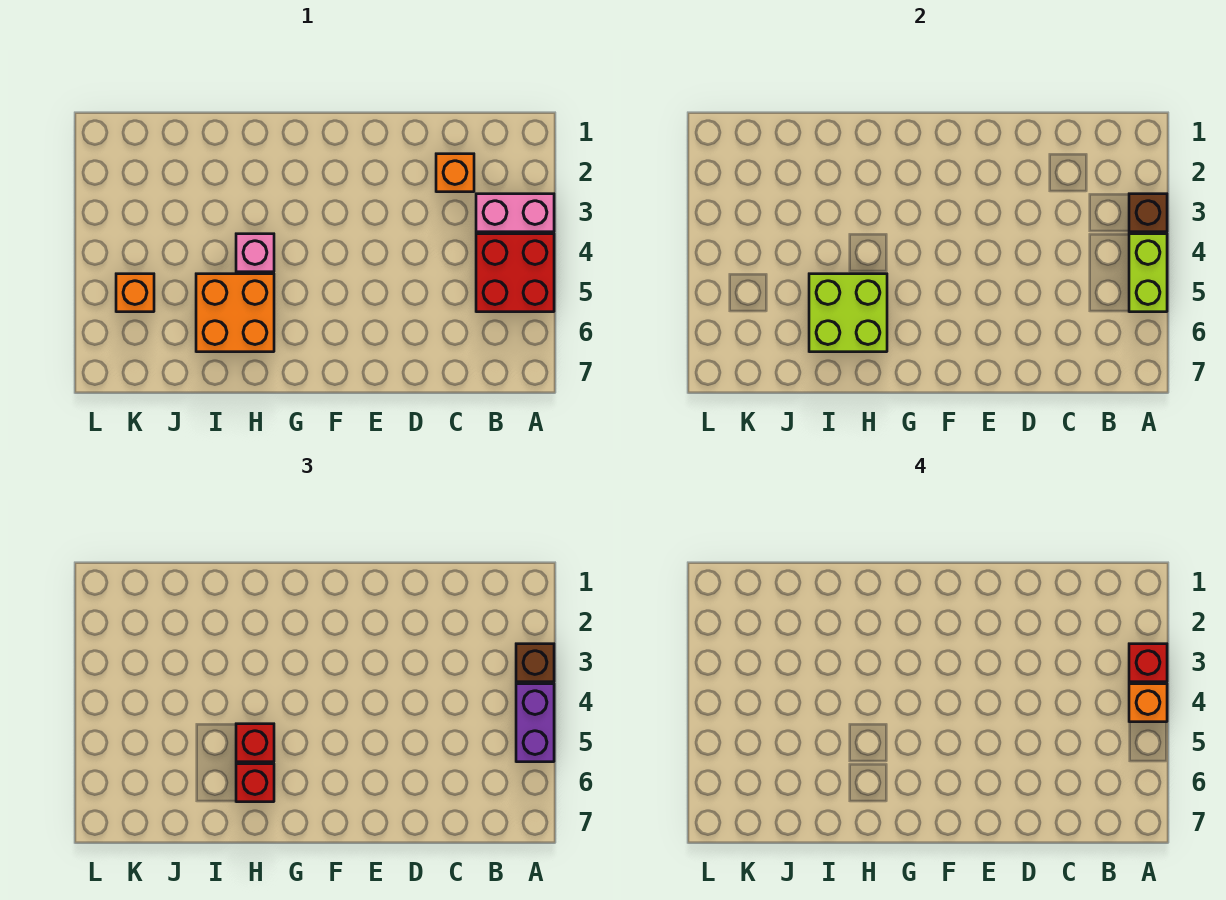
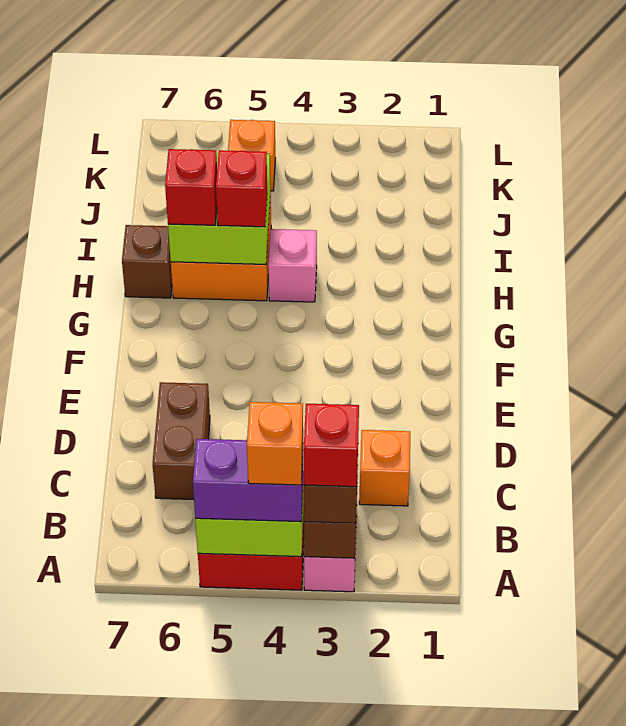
none -> brown brick C6:D6 level 1
none -> brown brick H7 level 1

